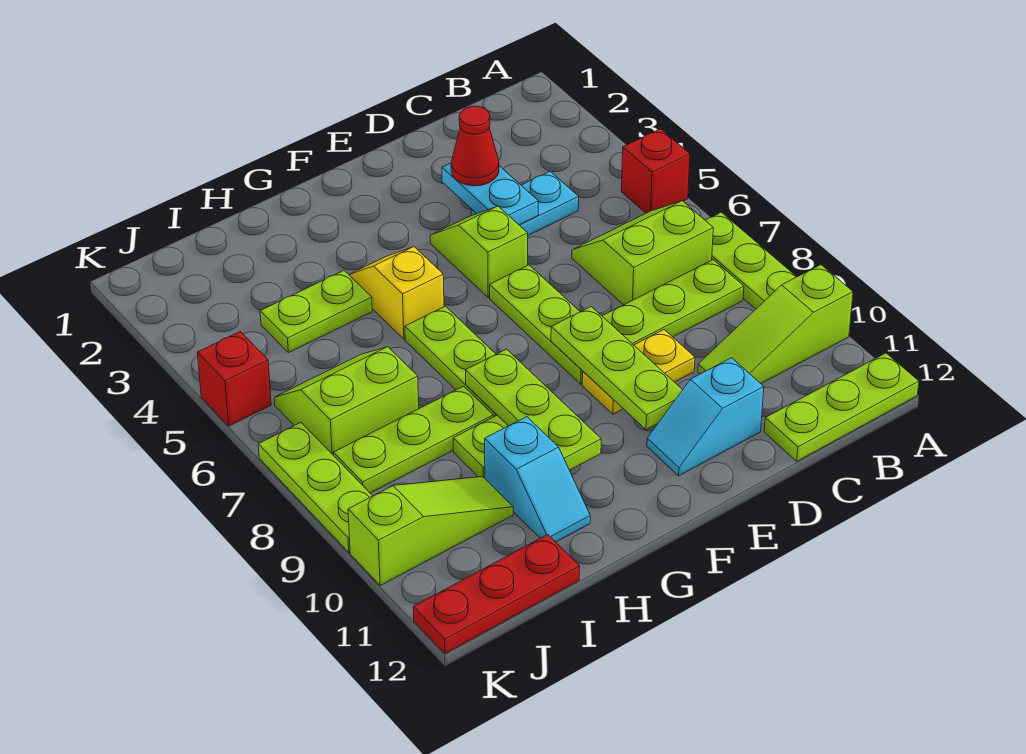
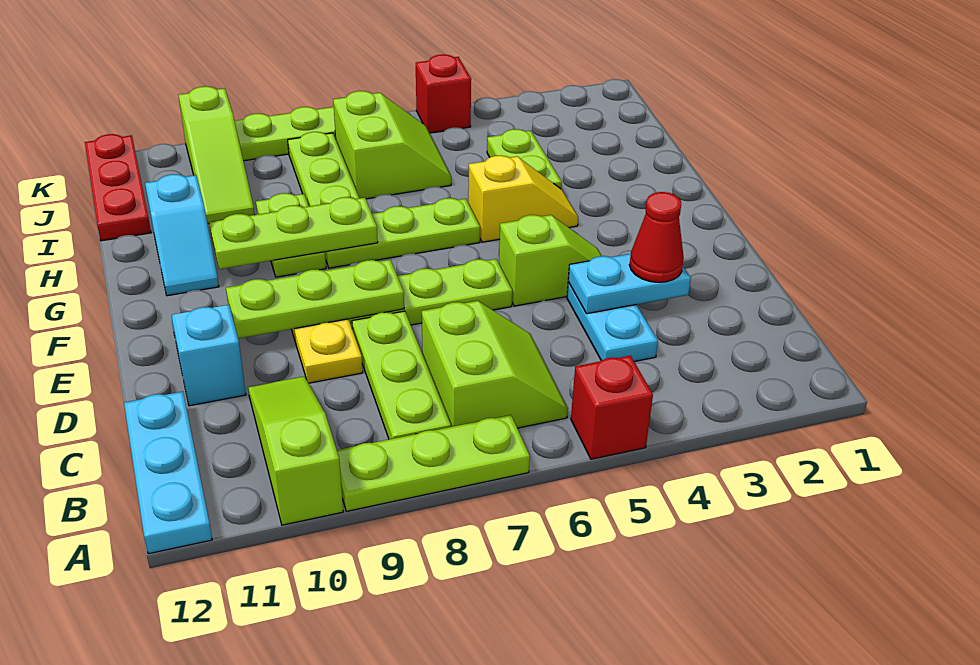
lime plate A12:C12 level 1 -> cyan plate A12:C12 level 1
cyan slope H10:H11 level 1 top 10 -> cyan slope G11:H11 level 1 top H

